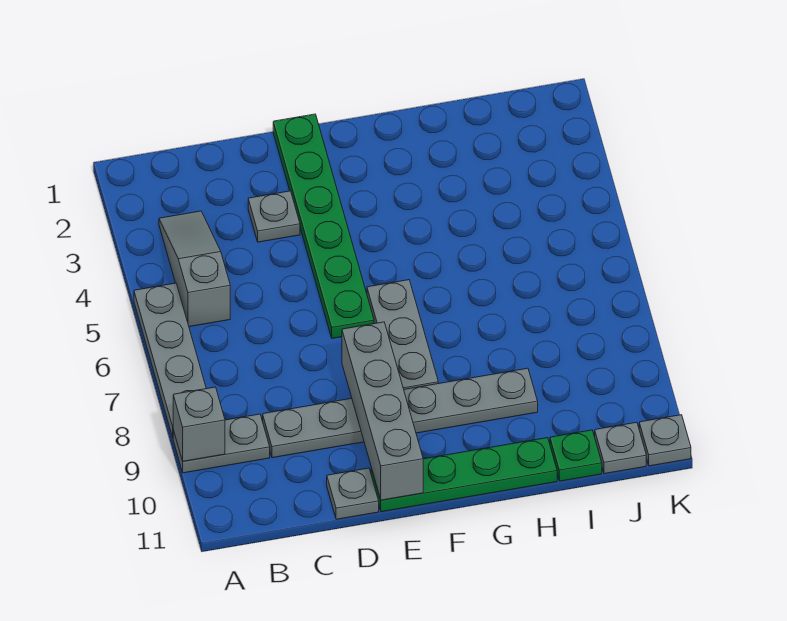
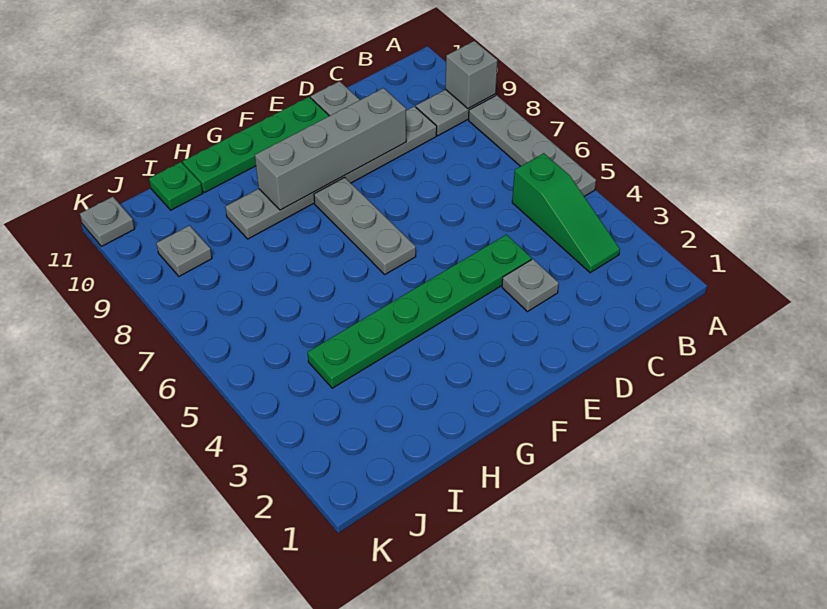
grey slope B3:B5 level 1 top 5 -> green slope B3:B5 level 1 top 5
green plate E1:E6 level 1 -> green plate D4:I4 level 1
grey brick E8:E11 level 2 -> grey brick D9:G9 level 2
grey plate J11 level 1 -> grey plate J9 level 1

